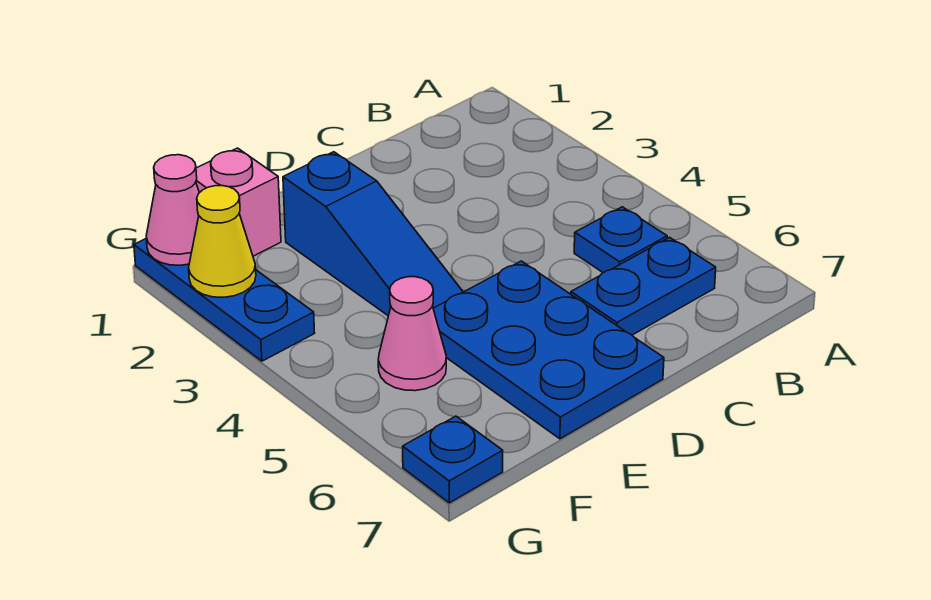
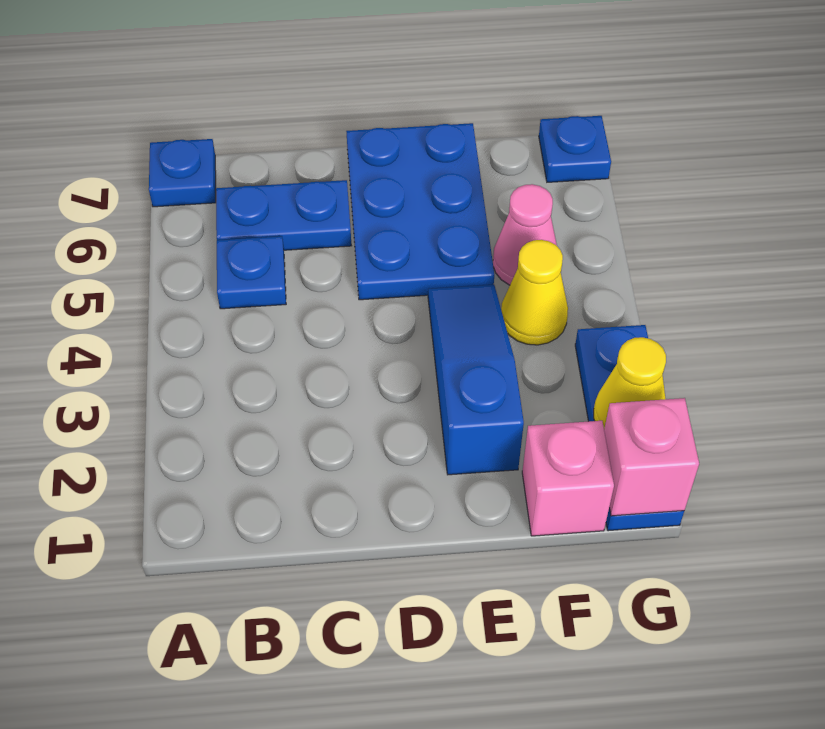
none -> blue plate A7 level 1
none -> yellow cone F4 level 1
pink cone G1 level 2 -> pink brick G1 level 2

